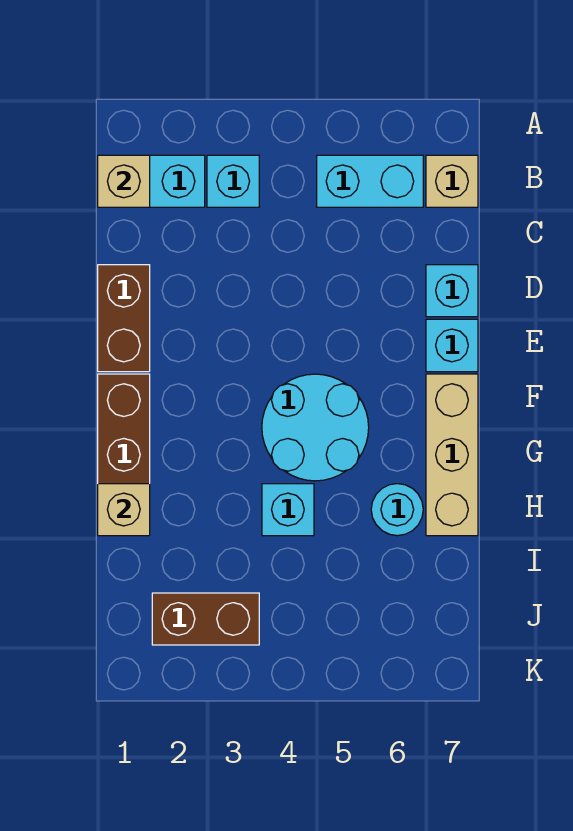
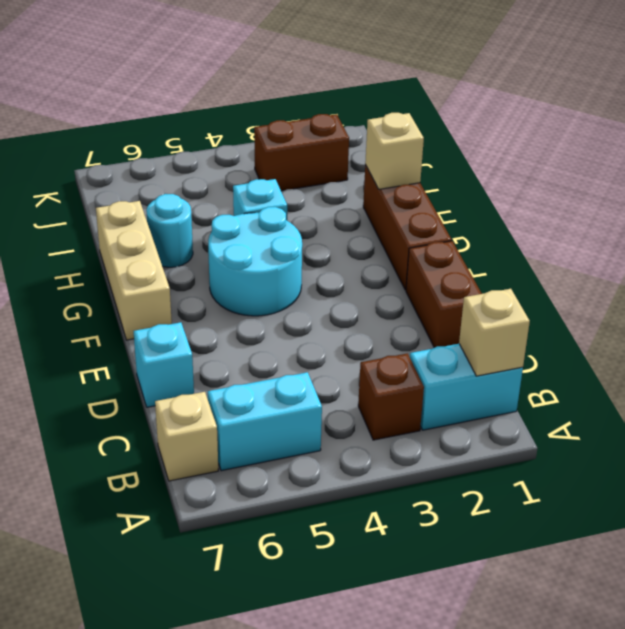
cyan brick B3 level 1 -> brown brick B3 level 1
cyan brick E7 level 1 -> none

